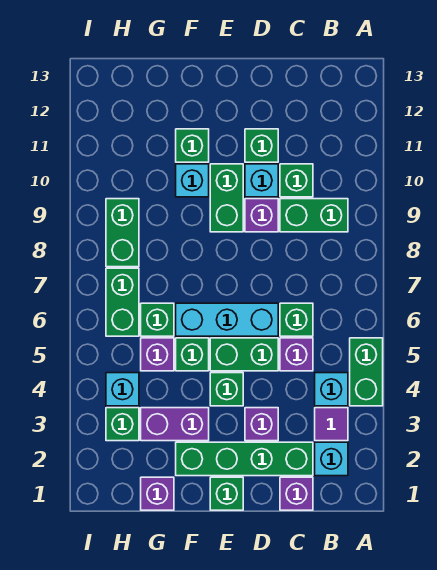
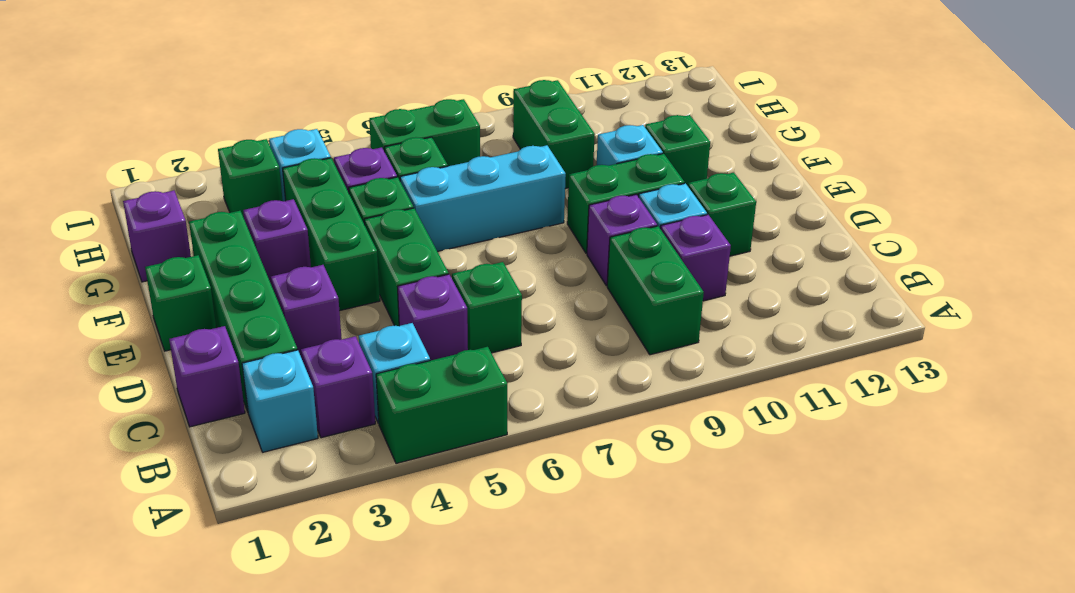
purple tile B3 level 1 -> purple brick B3 level 1
green brick C10 level 1 -> purple brick C10 level 1
cyan brick D6:F6 level 1 -> cyan brick F6:F8 level 1
green brick E4 level 1 -> green brick E4:G4 level 1
purple brick F3:G3 level 1 -> purple brick F3 level 1
green brick H8:H9 level 1 -> green brick G9:H9 level 1

